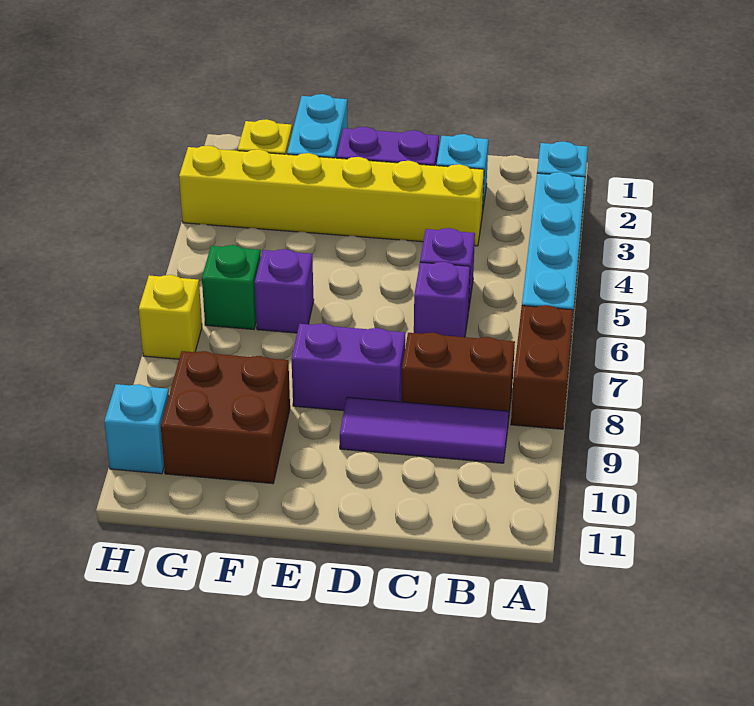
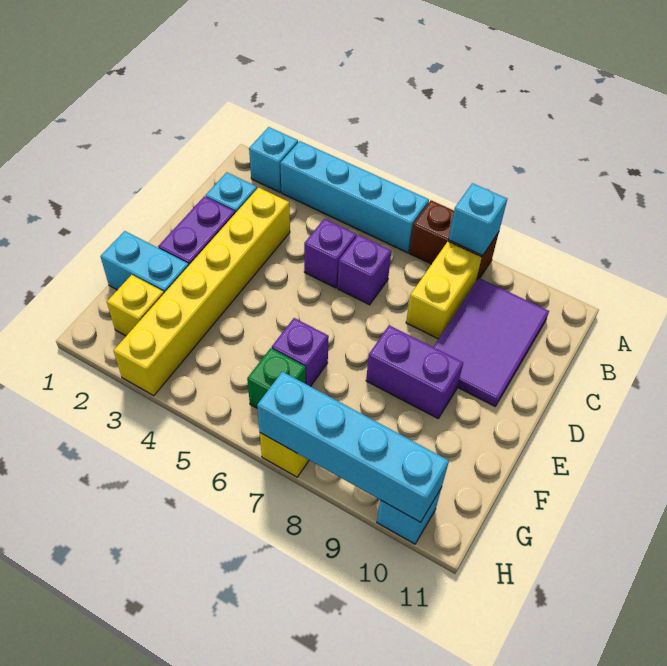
none -> cyan brick A8 level 2
brown brick B8:C8 level 1 -> yellow brick B8:C8 level 1
purple tile B9:D9 level 1 -> purple tile B9:D10 level 1
purple brick D8:E8 level 1 -> purple brick E8:E9 level 1
brown brick F9:G10 level 1 -> none
none -> cyan brick H7:H10 level 2

